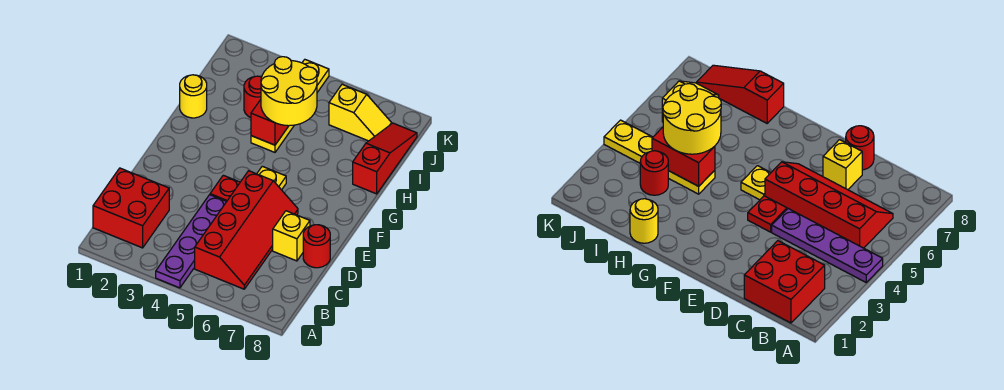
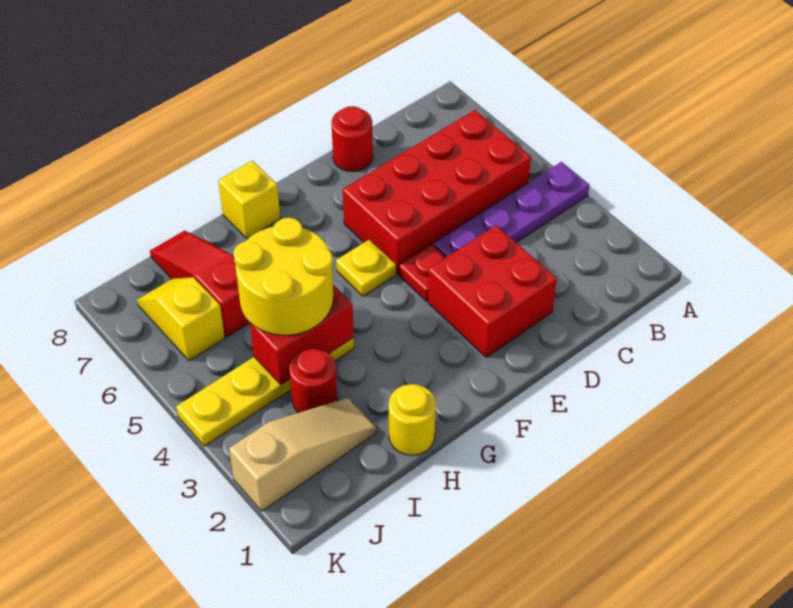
red brick B1:C2 level 1 -> red brick D2:E3 level 1
red slope B5:E6 level 1 top 5 -> red brick B5:E6 level 1
yellow brick D7 level 1 -> yellow brick G8 level 1
red slope H8:J8 level 1 top H -> red slope I6:I8 level 1 top 6
none -> tan slope I2:K2 level 1 top K

